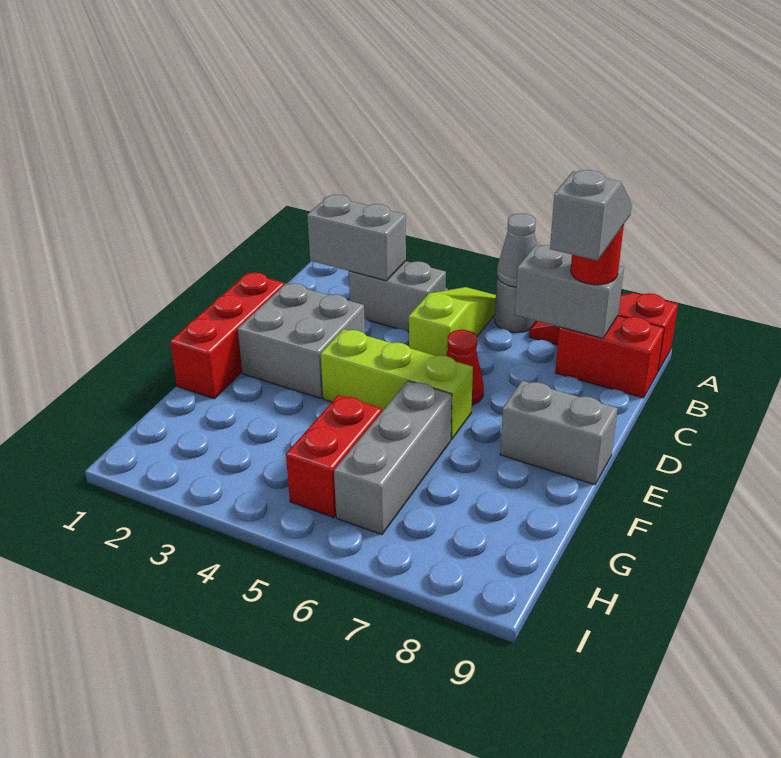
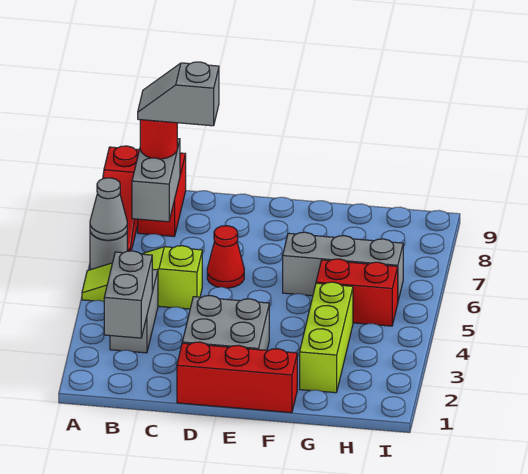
lime brick E4:E6 level 1 -> lime brick G2:G4 level 1
grey brick E8:E9 level 1 -> none

